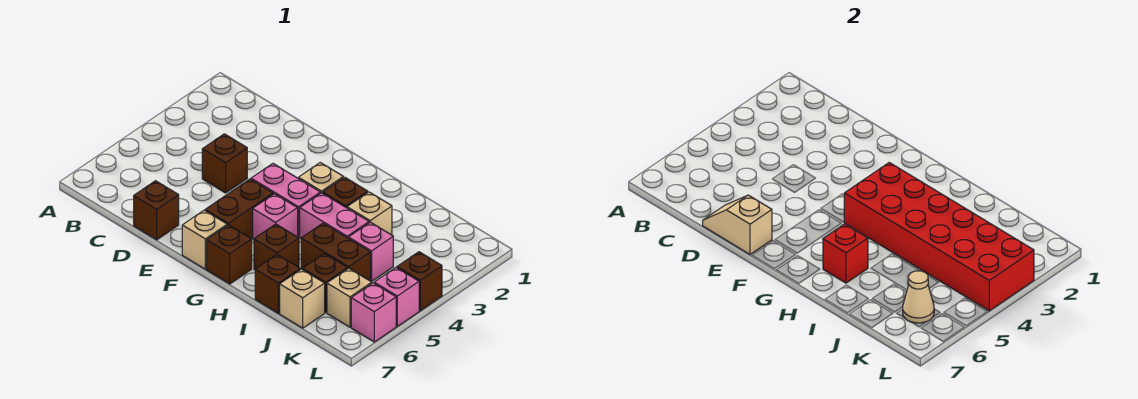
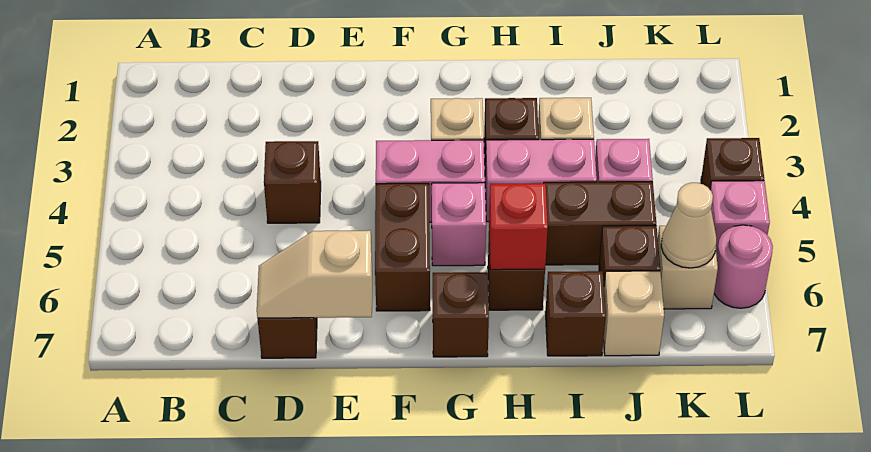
tan brick F7 level 1 -> none
red brick G3:L4 level 2 -> none
pink brick L6 level 1 -> pink round brick L6 level 1

